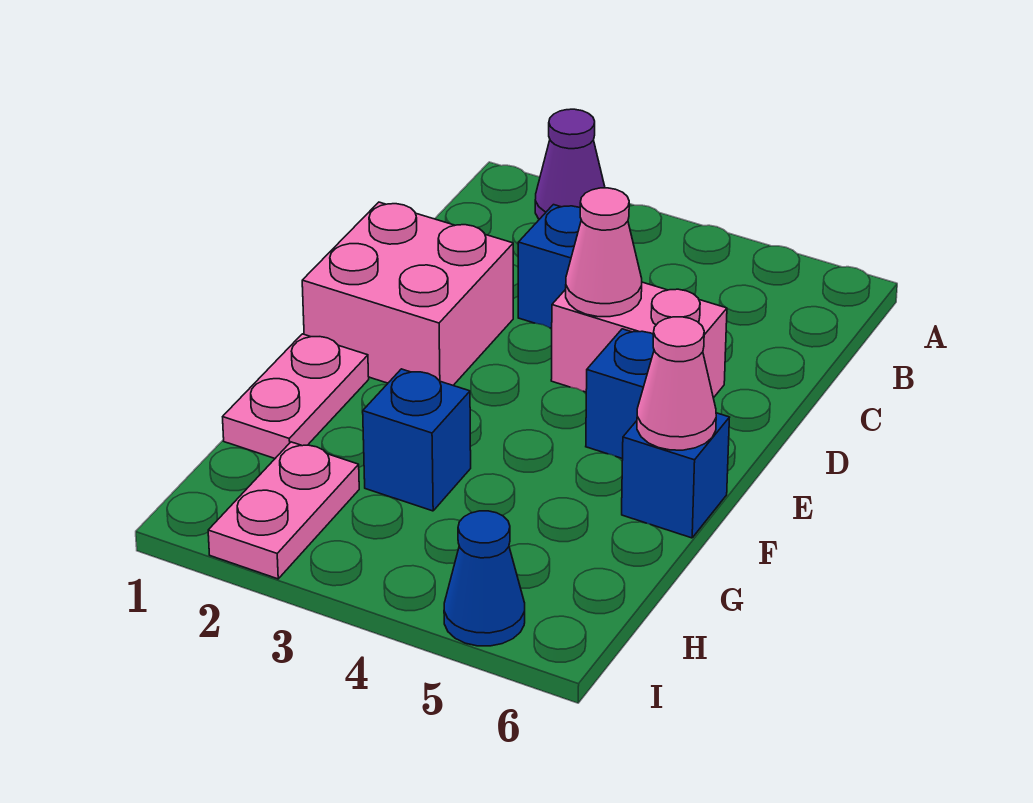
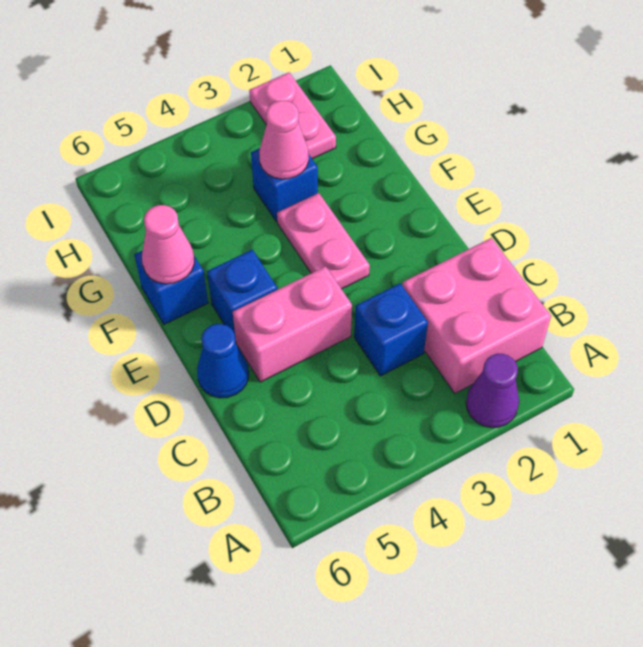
pink brick D1:E2 level 1 -> pink brick B1:C2 level 1
pink cone D4 level 2 -> pink cone G3 level 2
pink plate F1:G1 level 1 -> pink plate E3:F3 level 1
blue cone I5 level 1 -> blue cone D6 level 1

